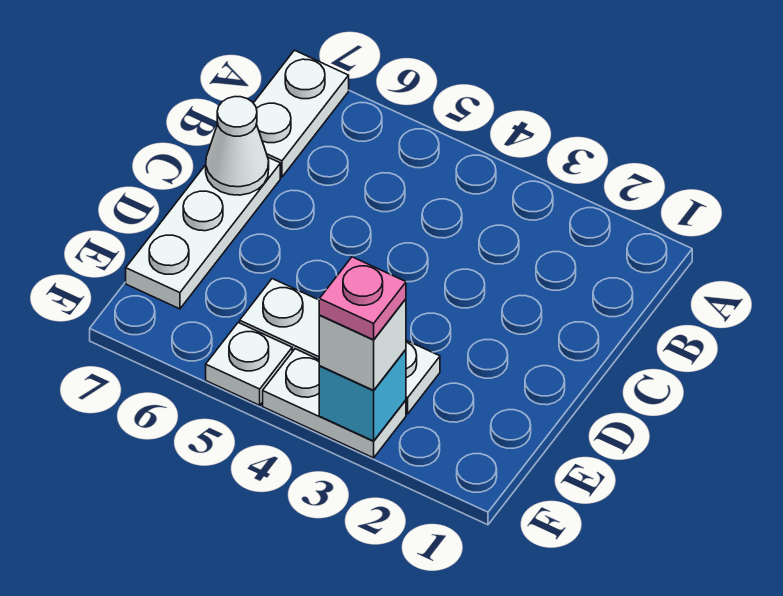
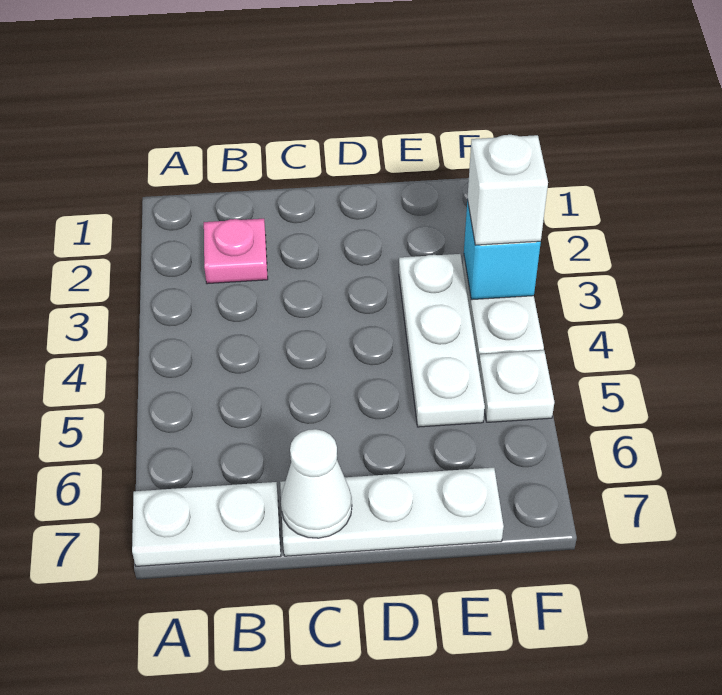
pink plate F3 level 4 -> pink plate B2 level 1

